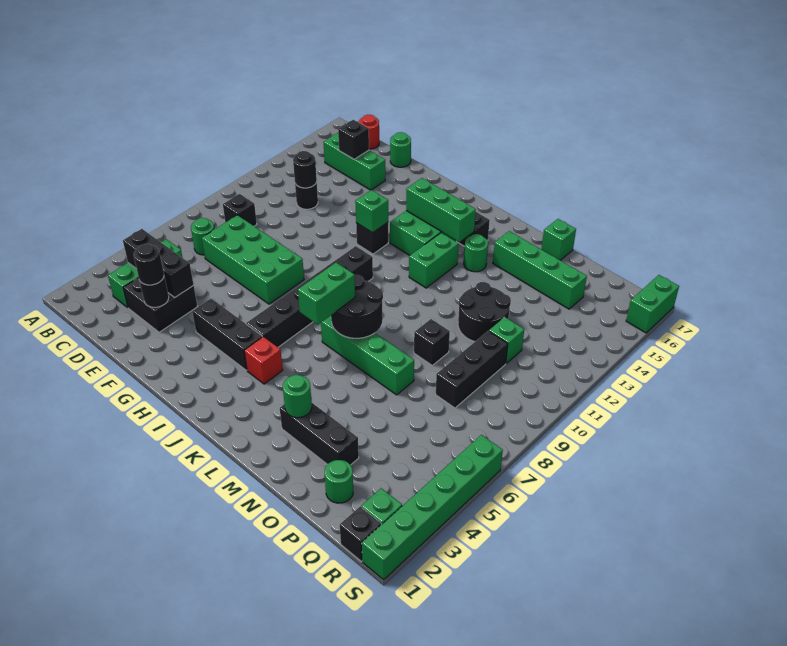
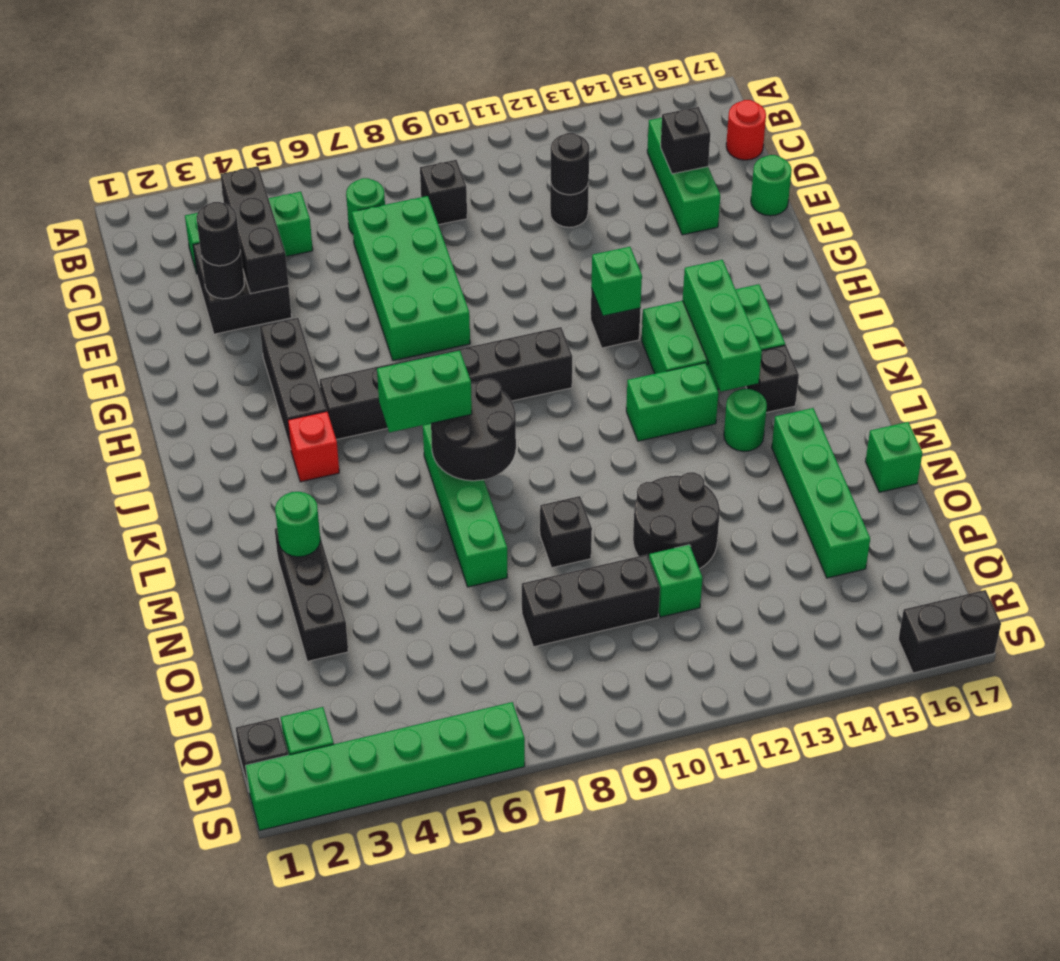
green round brick P2 level 1 -> none
green brick S16:S17 level 1 -> black brick S16:S17 level 1

